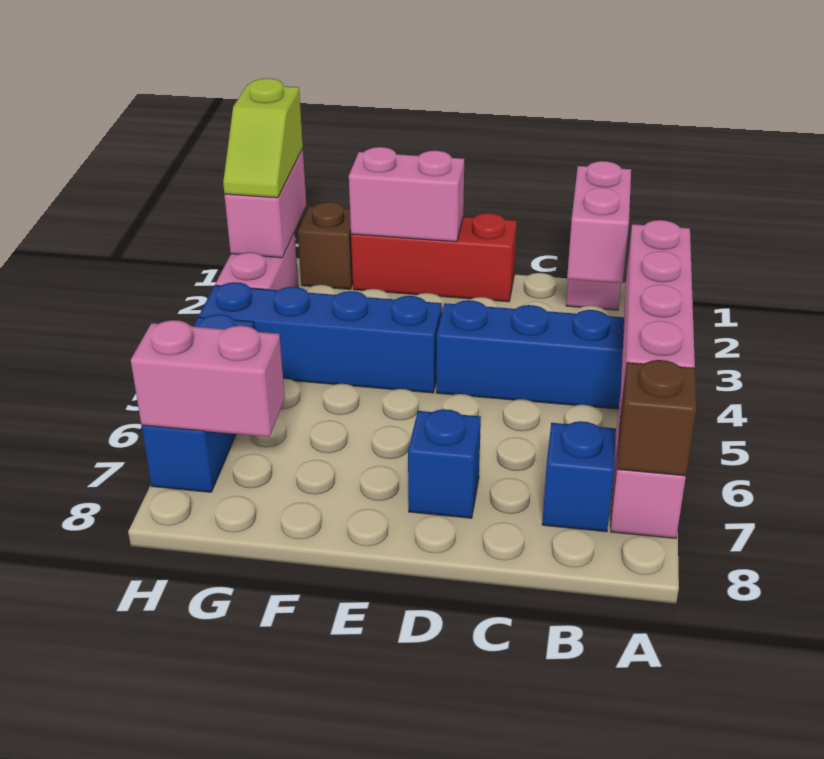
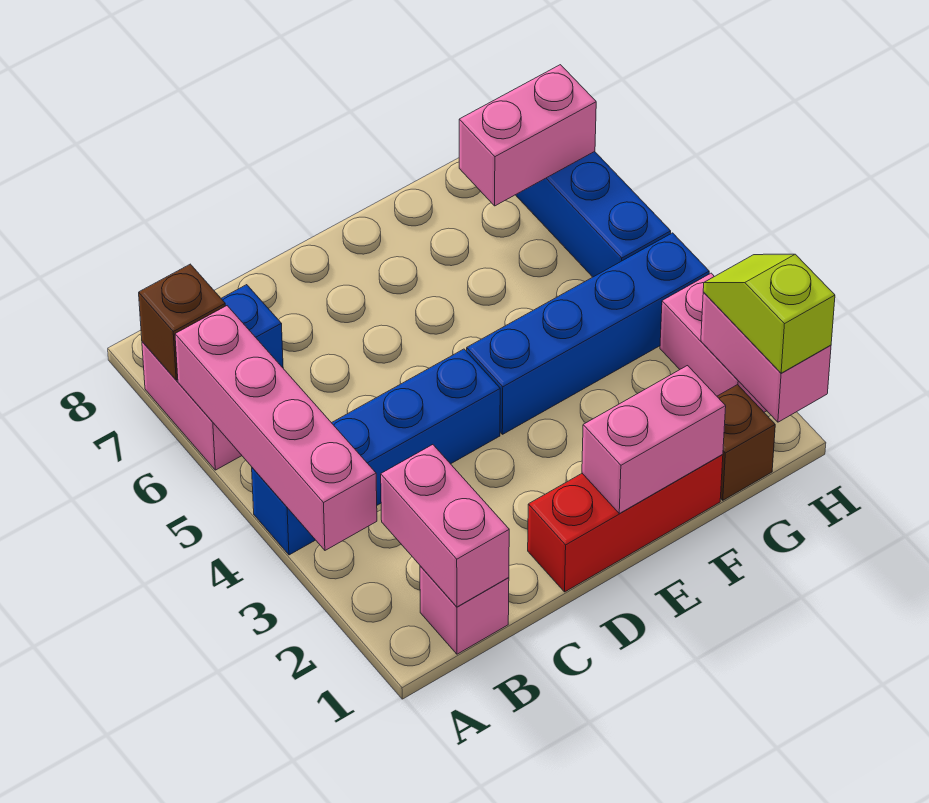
blue brick D7 level 1 -> none

